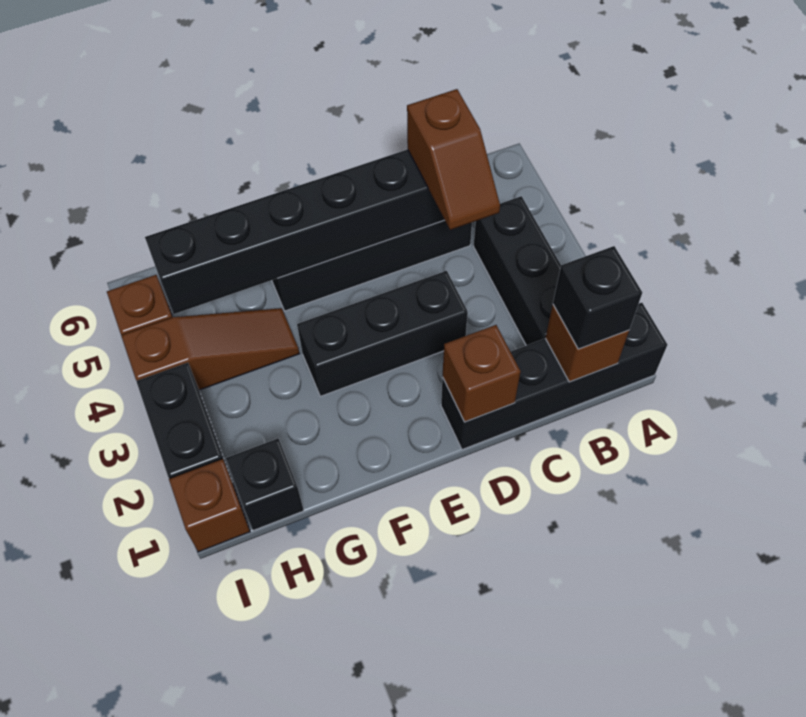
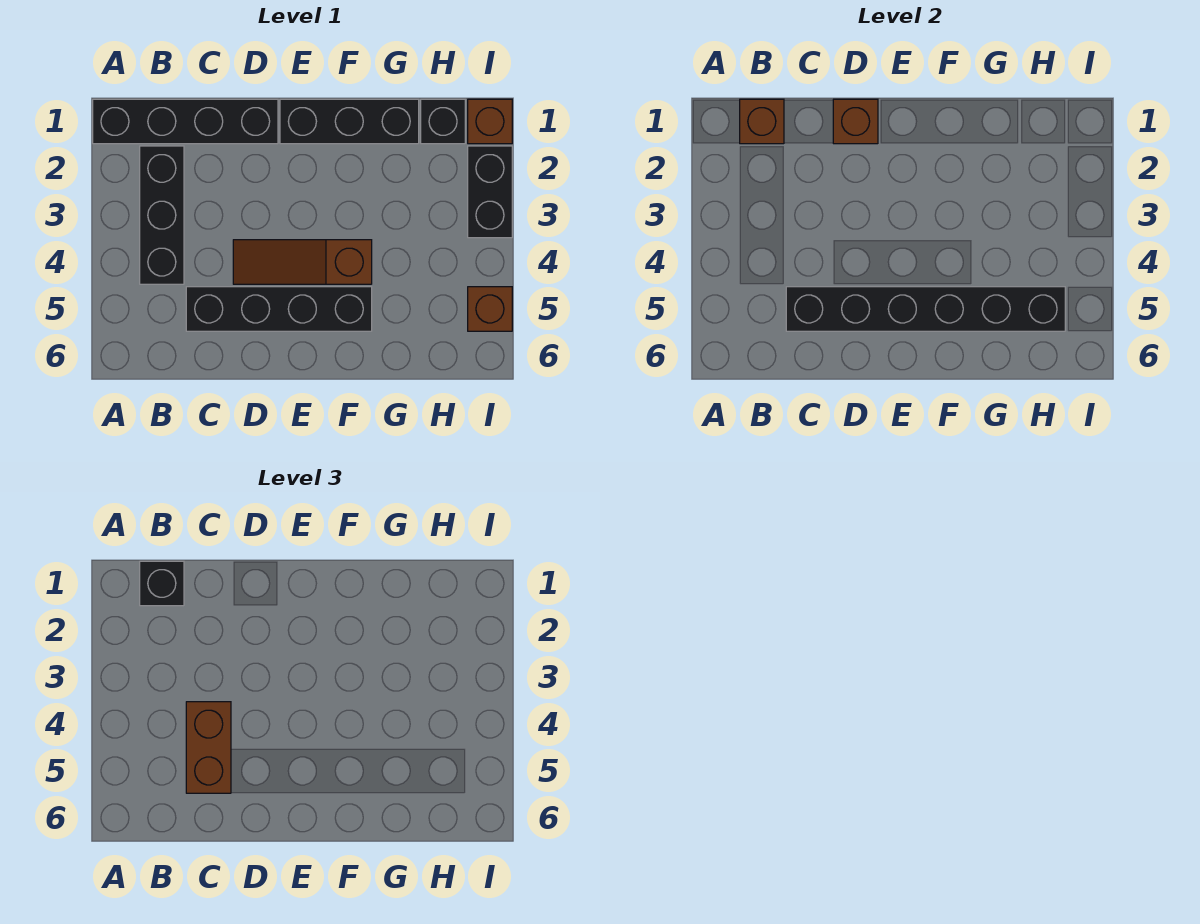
brown slope C4:C5 level 3 top 5 -> brown brick C4:C5 level 3
black brick D3:F3 level 1 -> black brick E1:G1 level 1
brown slope G4:I4 level 1 top I -> brown slope D4:F4 level 1 top F

